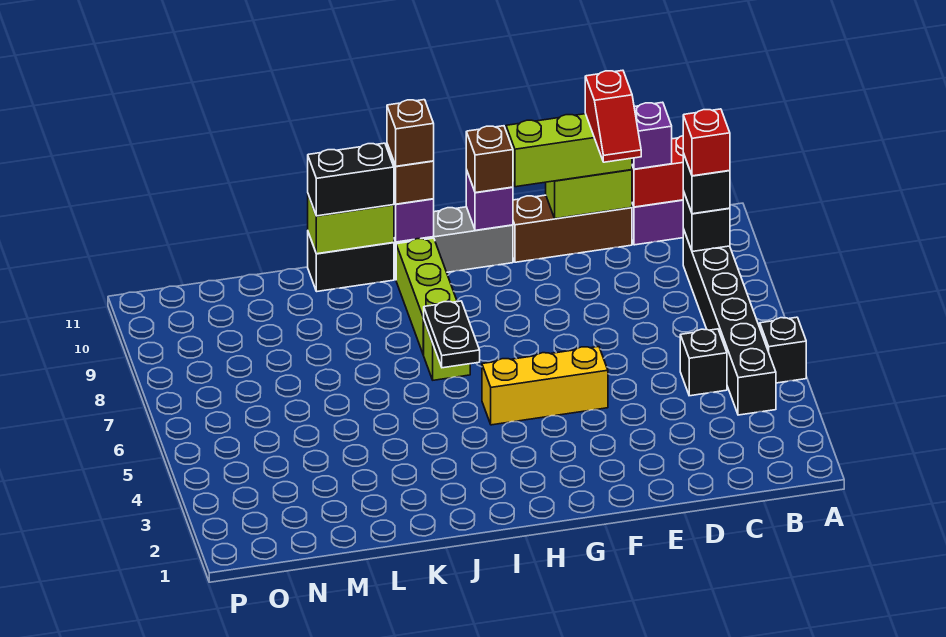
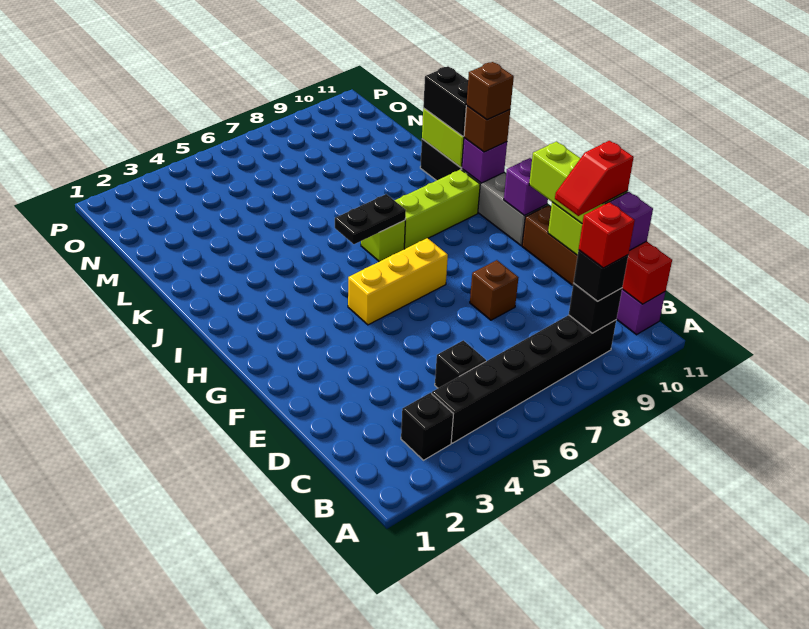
black brick A5 level 1 -> black brick B3 level 1
yellow brick F5:H5 level 1 -> yellow brick G5:G7 level 1
brown brick G11 level 3 -> brown brick E8 level 1

